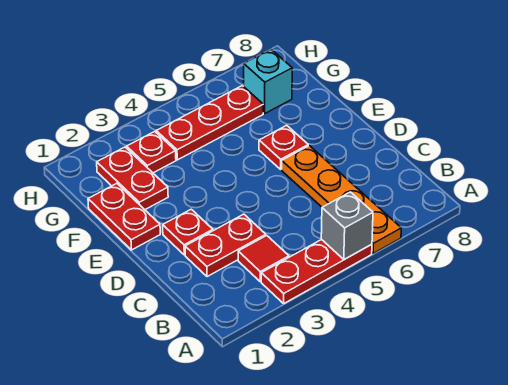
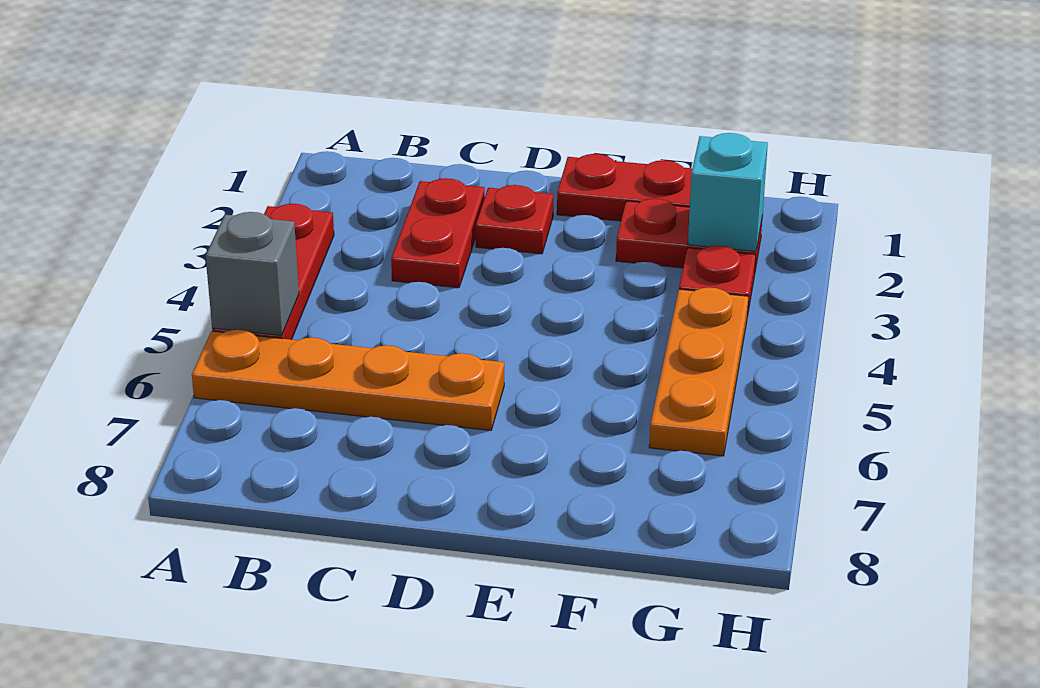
red tile B3 level 1 -> none
red plate E6 level 1 -> none
red plate G4:G6 level 1 -> orange plate G4:G6 level 1
cyan brick G7 level 1 -> cyan brick G2 level 2

